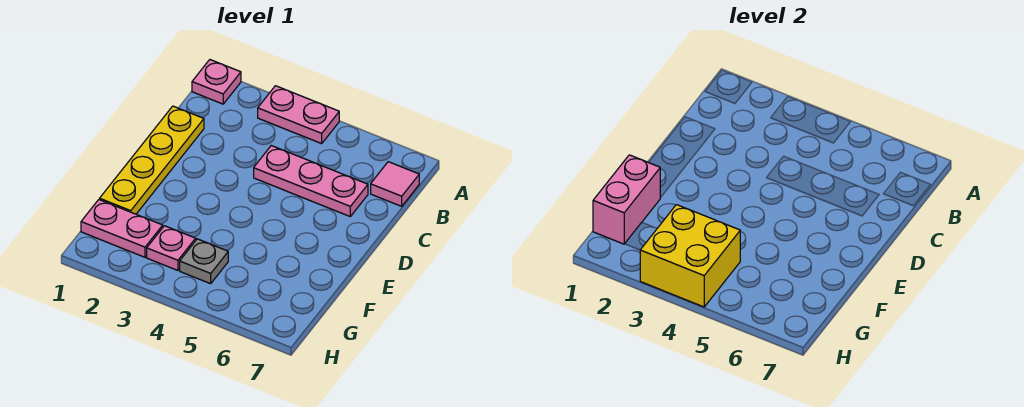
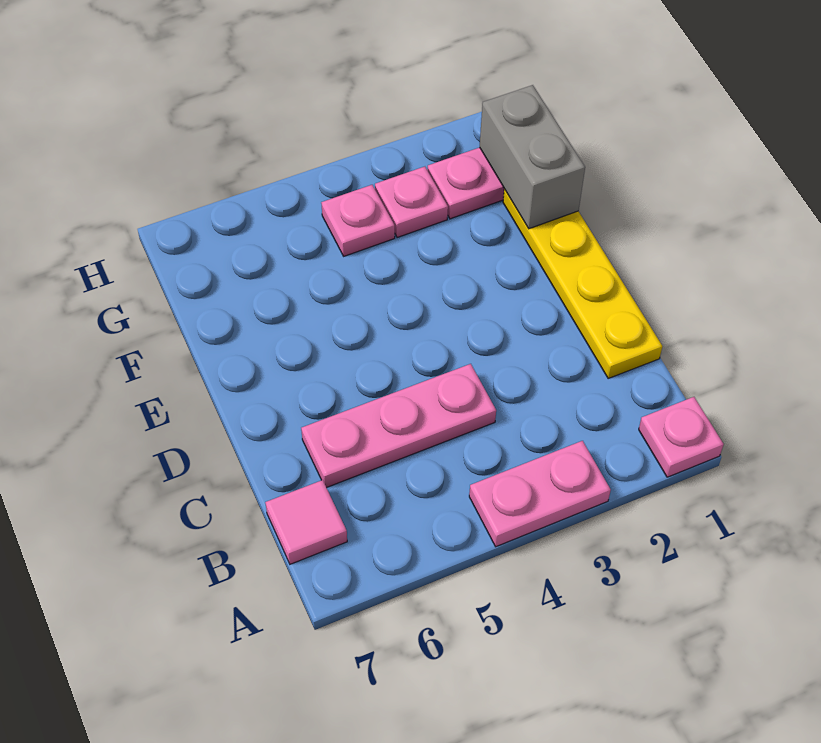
pink brick F1:G1 level 2 -> grey brick F1:G1 level 2
yellow brick G3:H4 level 2 -> none
grey plate G4 level 1 -> pink plate G4 level 1

